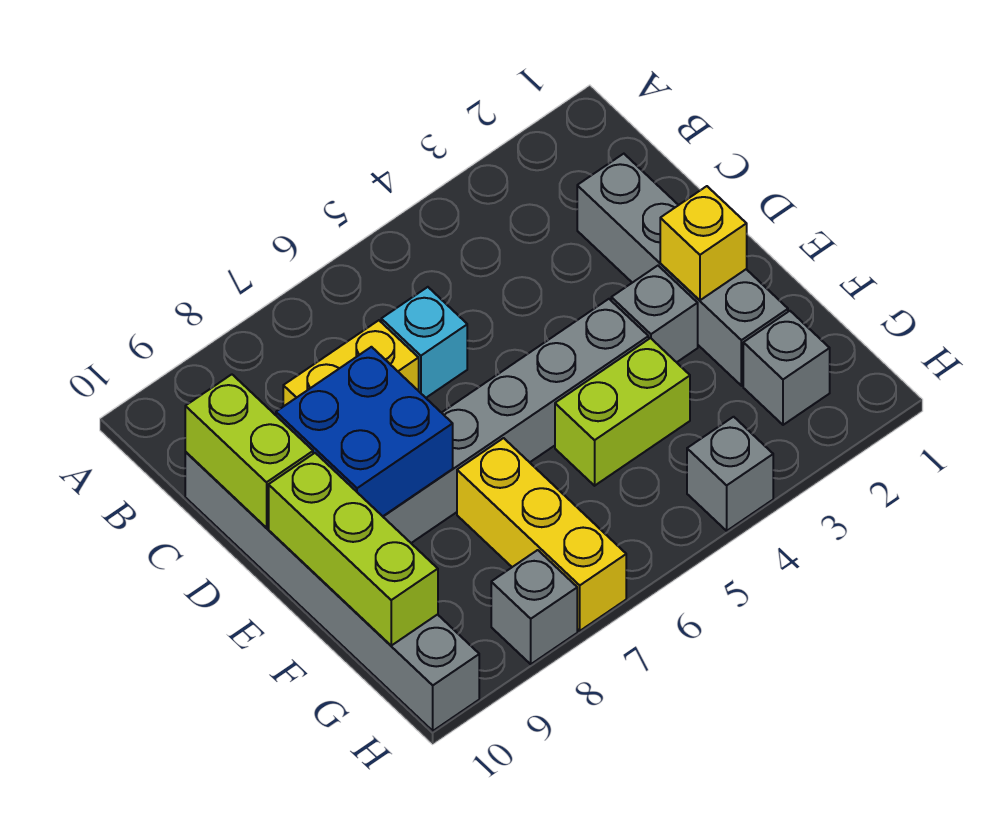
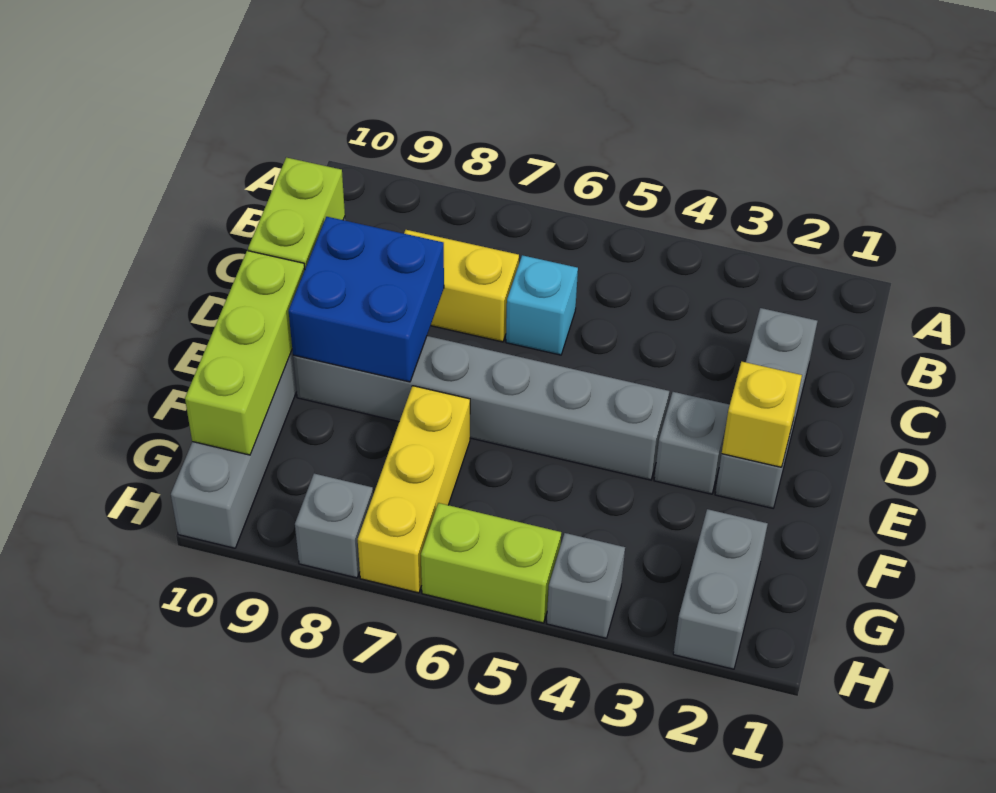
grey brick C2:F2 level 1 -> grey brick C2:E2 level 1
lime brick F4:F5 level 1 -> lime brick H5:H6 level 1
grey brick G2 level 1 -> grey brick G2:H2 level 1

